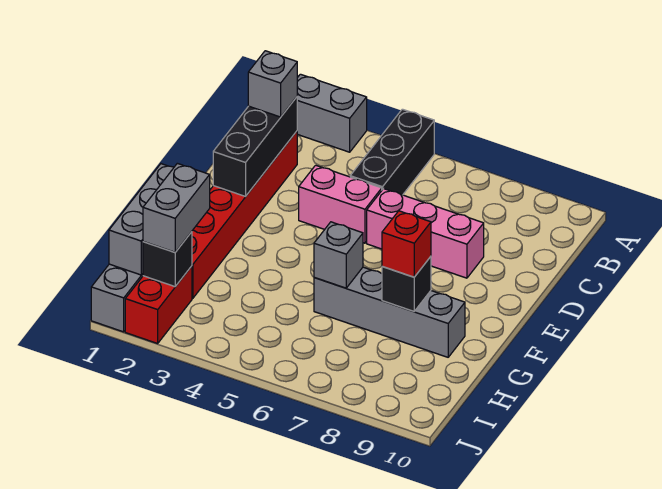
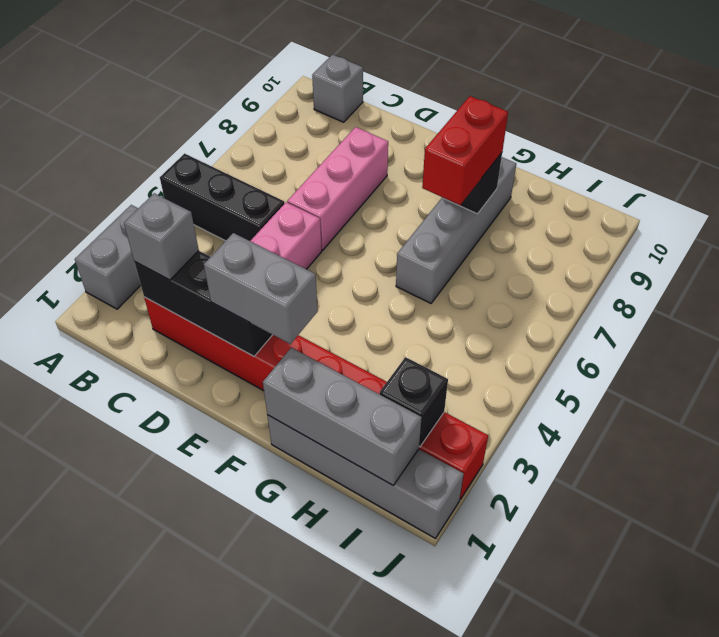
grey brick G6 level 2 -> grey brick B10 level 1
red brick G8 level 3 -> red brick G7:G8 level 3
grey brick H2:I2 level 3 -> grey brick E2:F2 level 3

